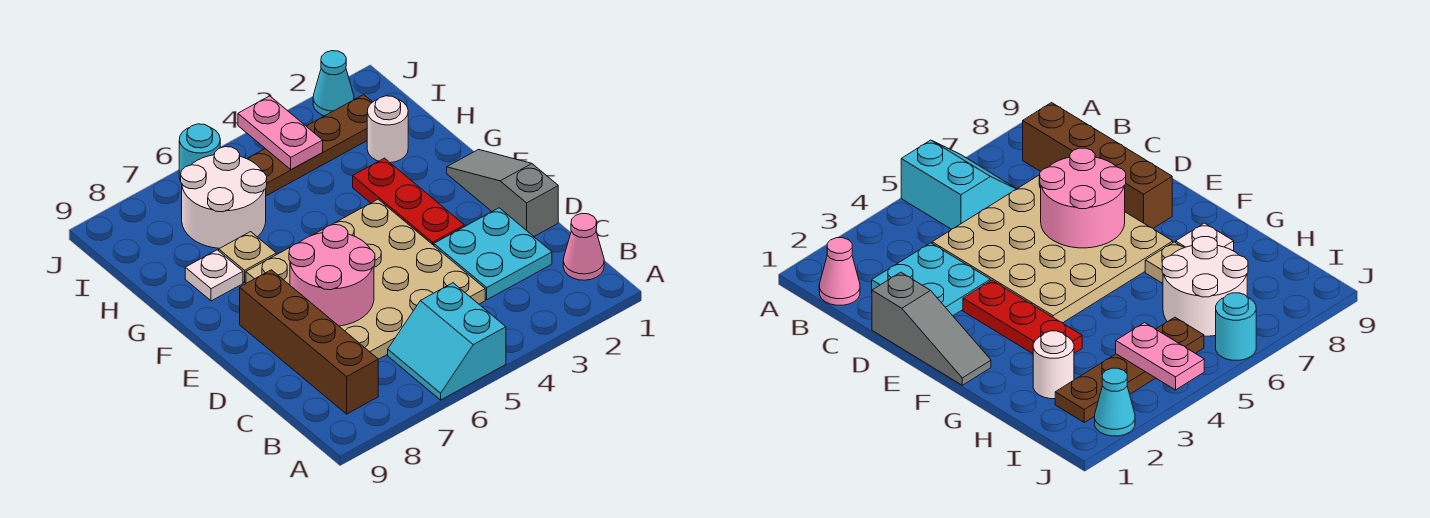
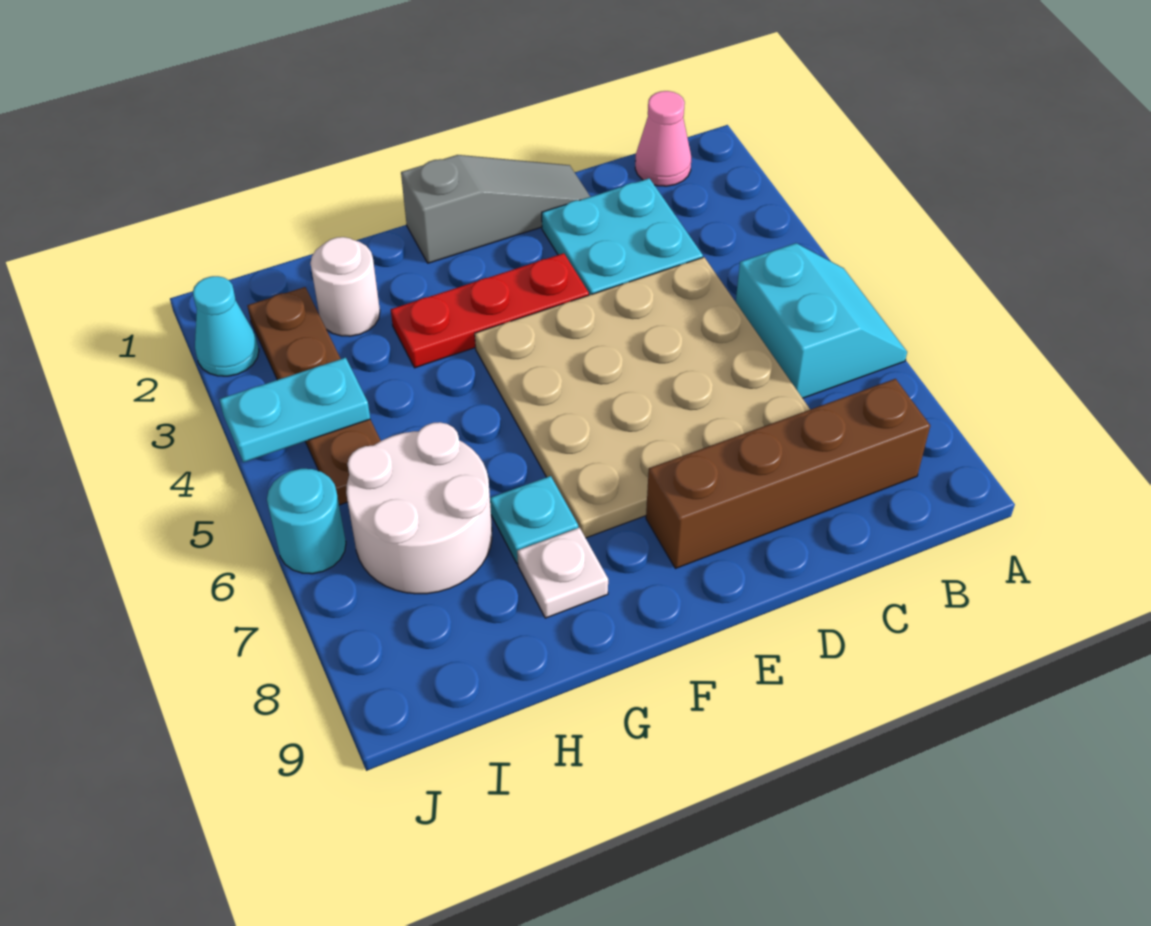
cyan slope A5:B6 level 1 top 5 -> cyan slope A5:B6 level 1 top B
grey slope D1:F1 level 1 top D -> grey slope D1:F1 level 1 top F
pink round brick D6:E7 level 2 -> none
tan plate G7 level 1 -> cyan plate G7 level 1
pink plate I4:J4 level 2 -> cyan plate I4:J4 level 2

